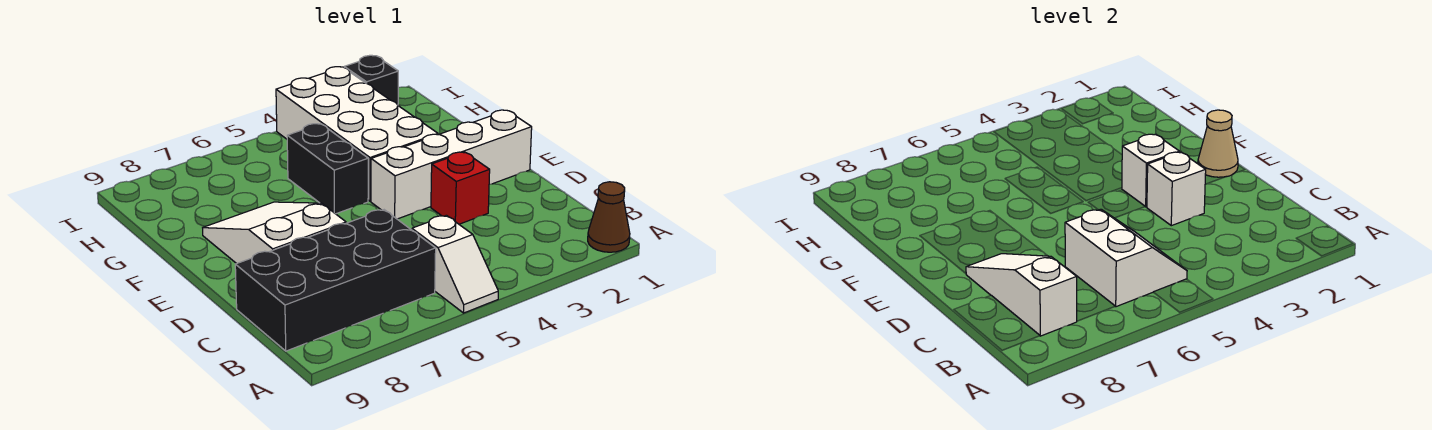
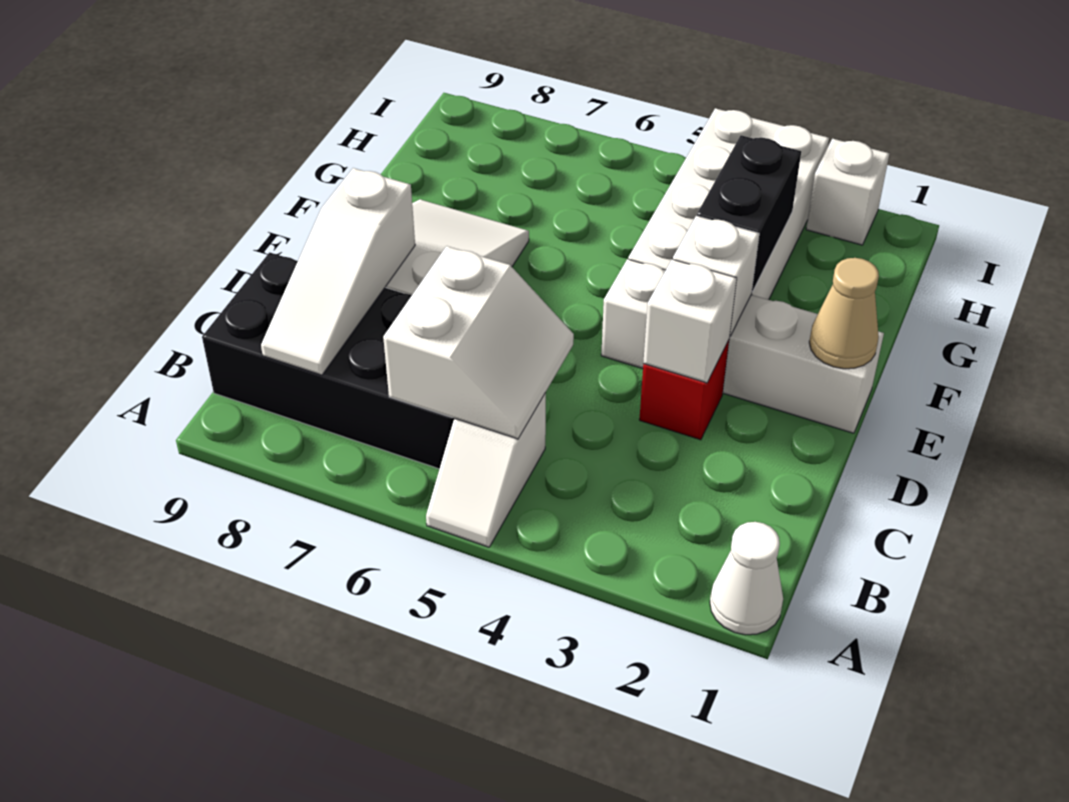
brown cone A1 level 1 -> white cone A1 level 1
white slope B8:D8 level 2 top B -> white slope B8:D8 level 2 top D
black brick F5:G5 level 1 -> black brick F3:G3 level 2
black brick I2 level 1 -> white brick I2 level 1

